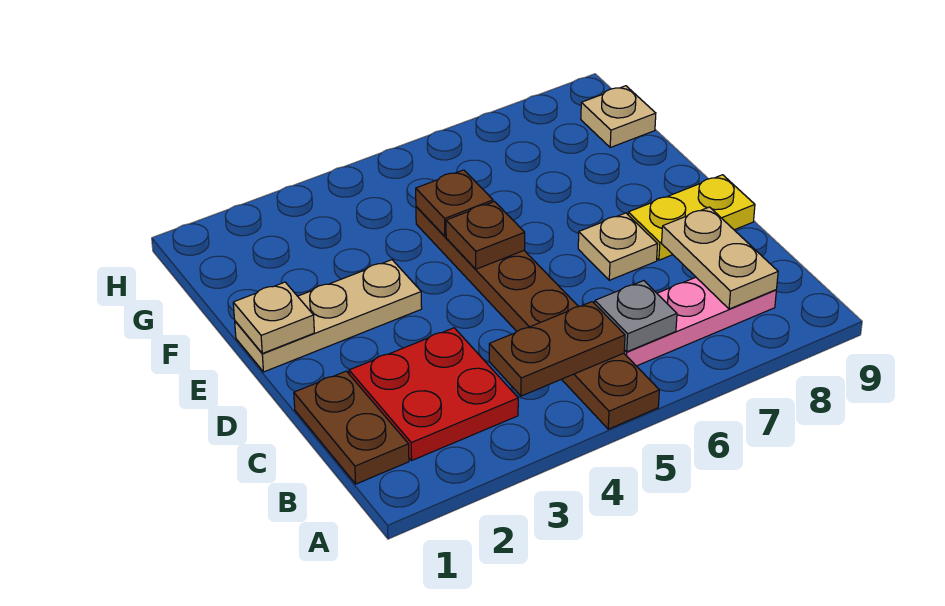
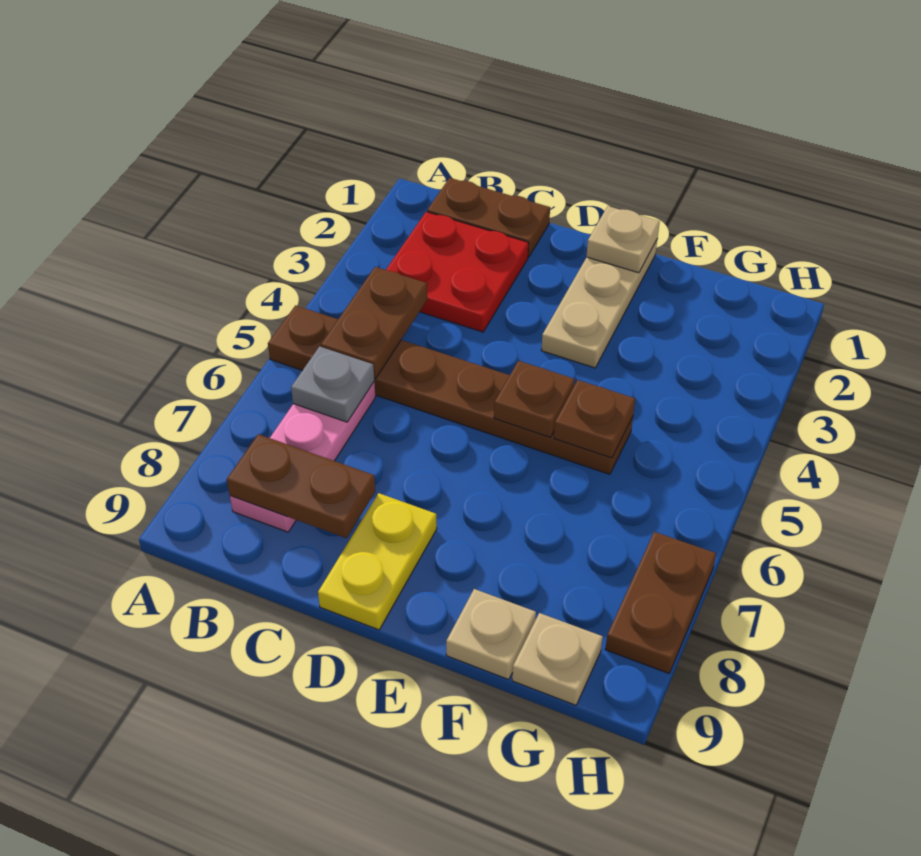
tan plate B8:C8 level 2 -> brown plate B8:C8 level 2
tan plate D7 level 1 -> tan plate F9 level 1
none -> brown plate H7:H8 level 1

